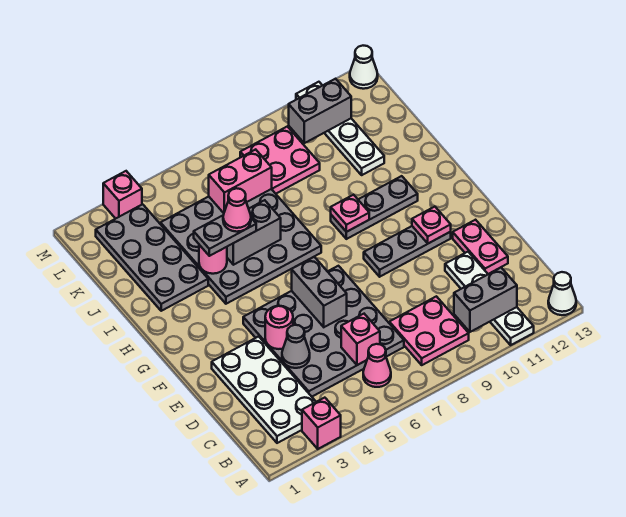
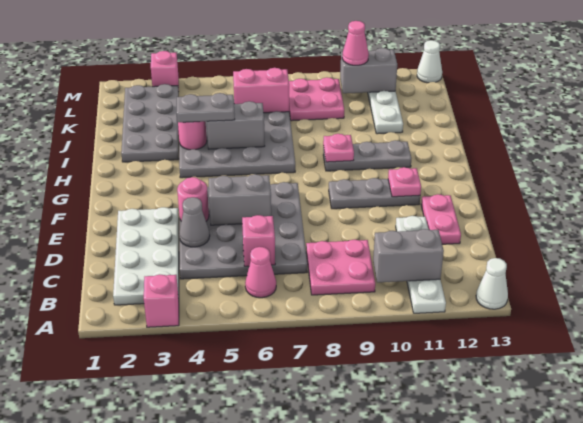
grey brick E6:F6 level 2 -> grey brick E5:E6 level 2
pink cone I5 level 4 -> pink cone L10 level 3

